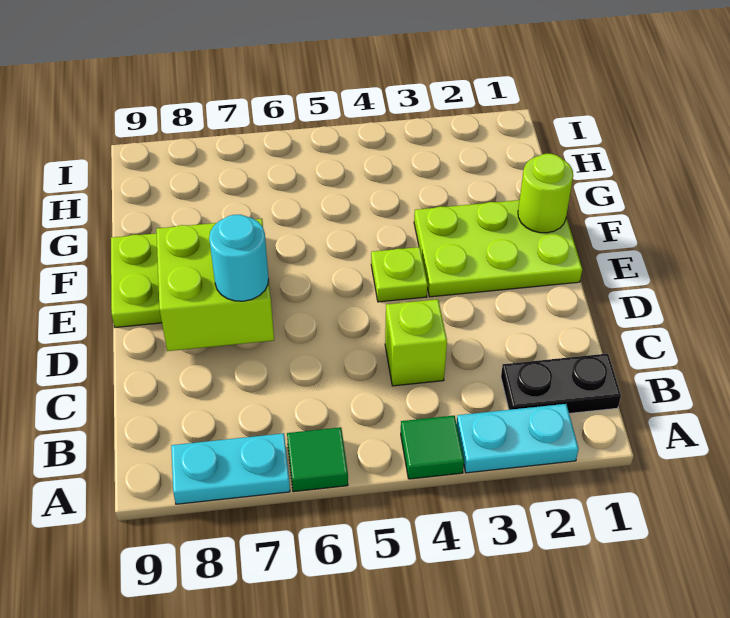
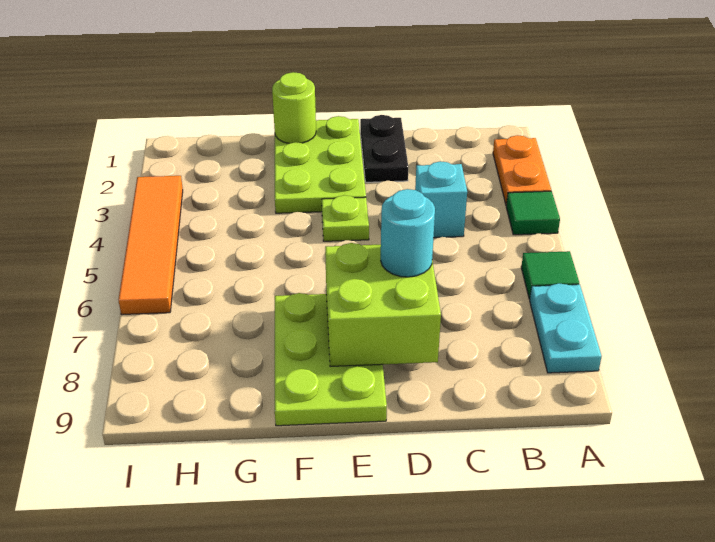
cyan plate A2:A3 level 1 -> orange plate A2:A3 level 1
black plate B1:B2 level 1 -> black plate D1:D2 level 1
lime brick C4 level 1 -> cyan brick C4 level 1
none -> orange tile I3:I6 level 1

